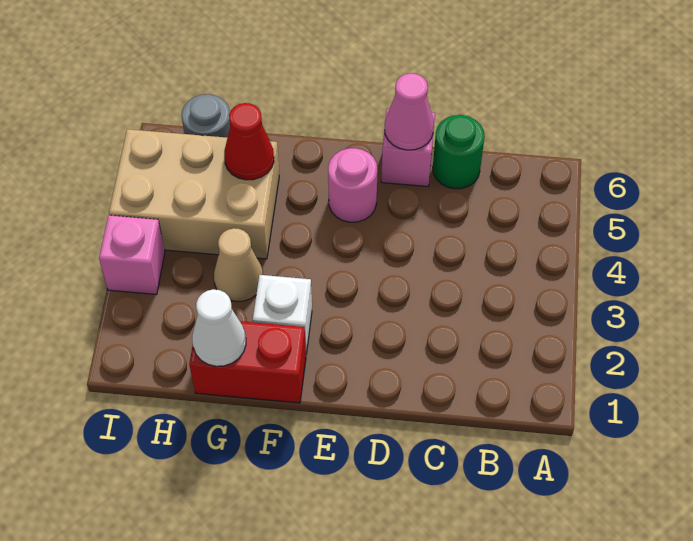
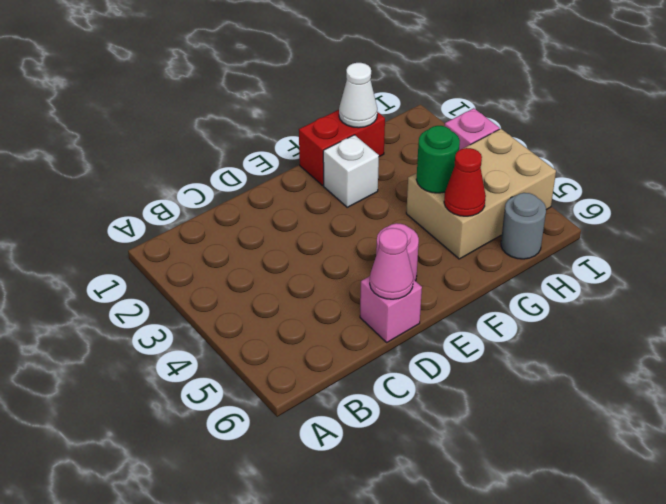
green round brick C6 level 1 -> green round brick G4 level 2
tan cone G3 level 1 -> none

